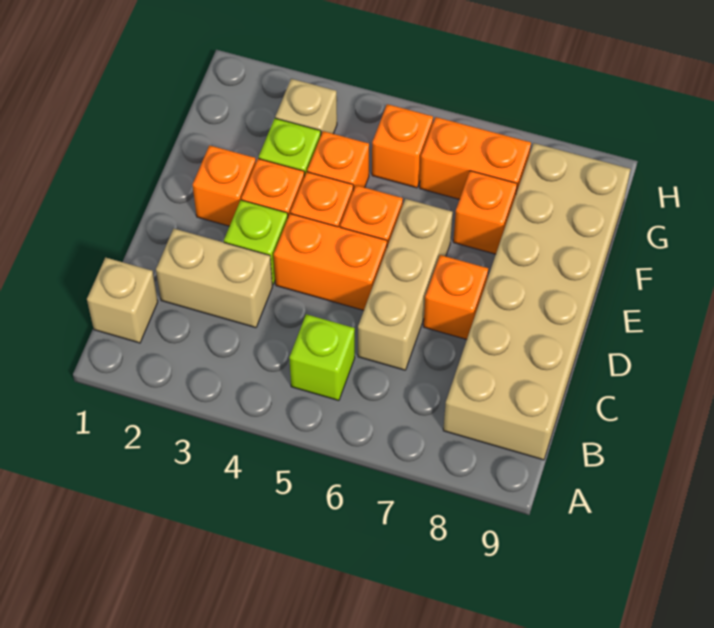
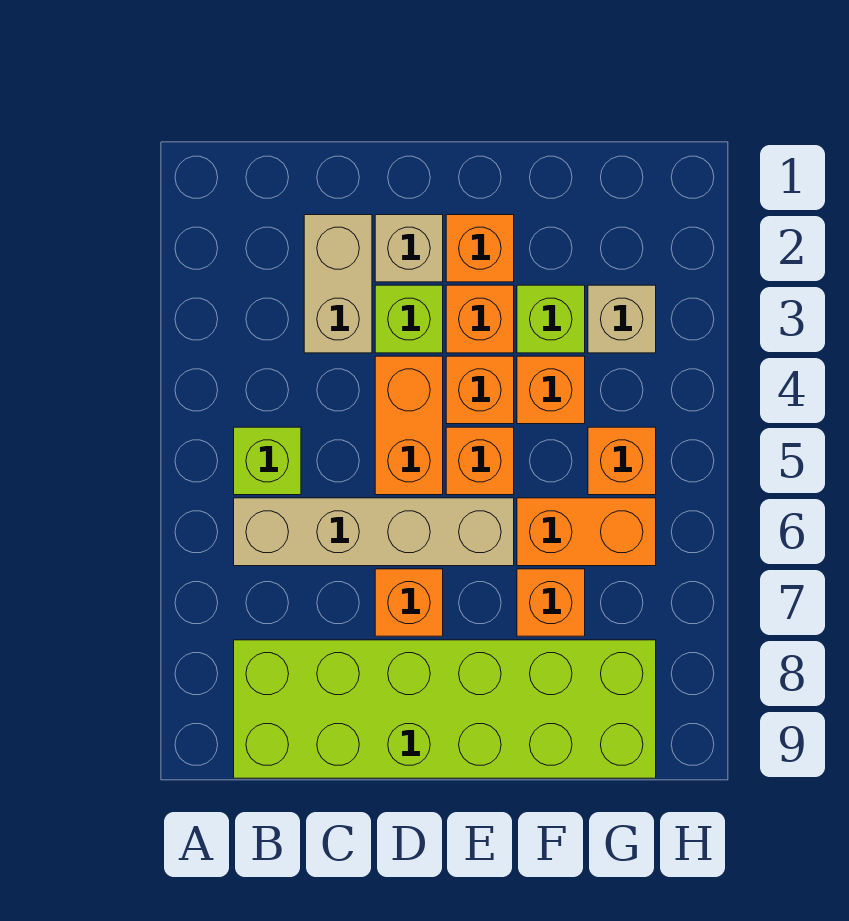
tan brick B1 level 1 -> tan brick D2 level 1
tan brick B8:G9 level 1 -> lime brick B8:G9 level 1
tan brick C6:E6 level 1 -> tan brick B6:E6 level 1
orange brick G6:G7 level 1 -> orange brick F6:G6 level 1

